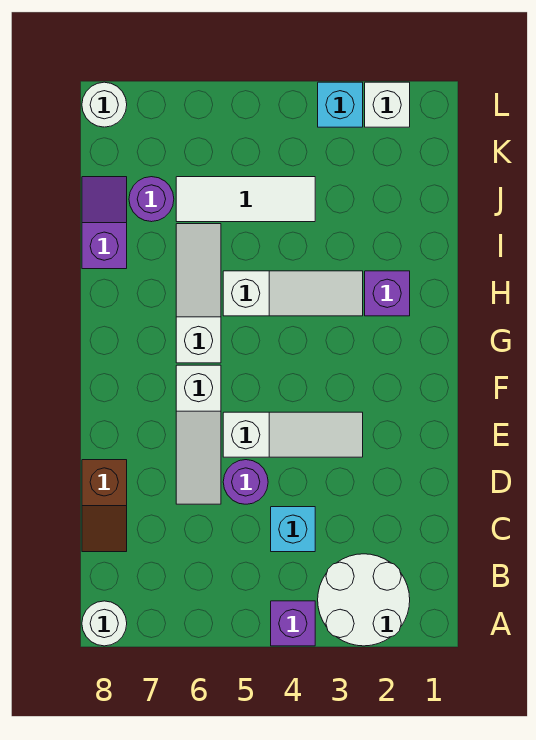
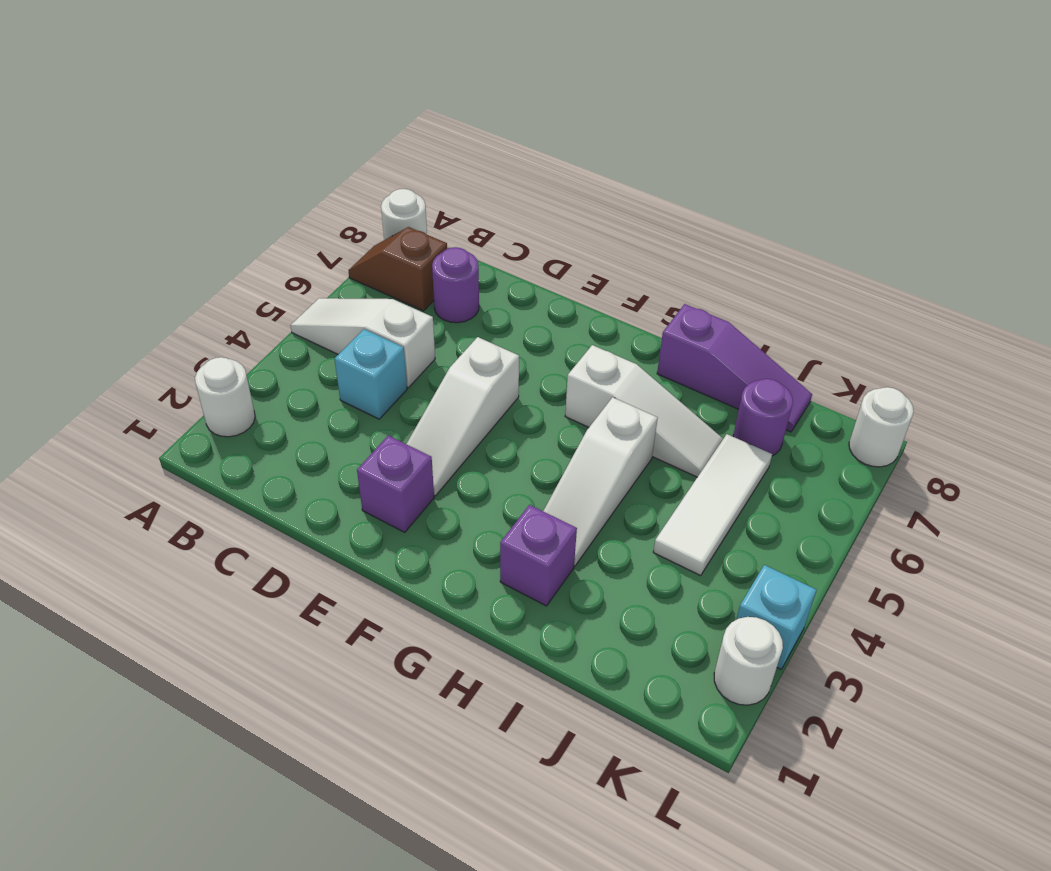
white round brick A2:B3 level 1 -> white round brick A2 level 1
purple brick A4 level 1 -> purple brick E2 level 1
brown slope C8:D8 level 1 top D -> brown slope A7:B7 level 1 top B
purple round brick D5 level 1 -> purple round brick C7 level 1
white slope D6:F6 level 1 top F -> white slope A5:C5 level 1 top C
purple slope I8:J8 level 1 top I -> purple slope H8:J8 level 1 top H
white brick L2 level 1 -> white round brick L2 level 1

